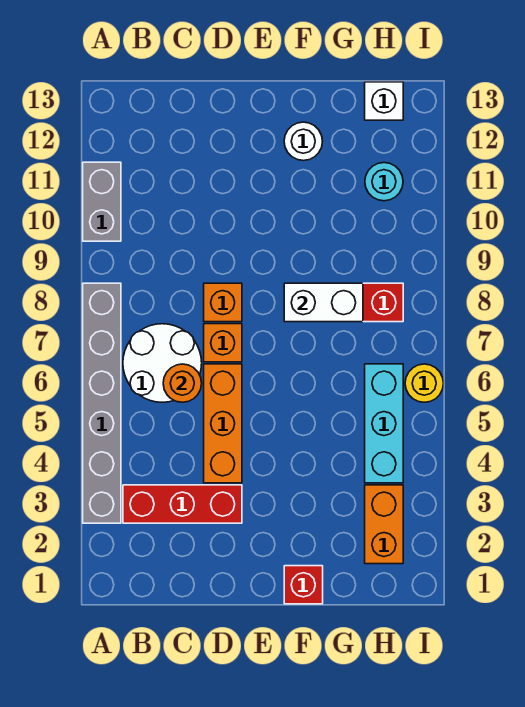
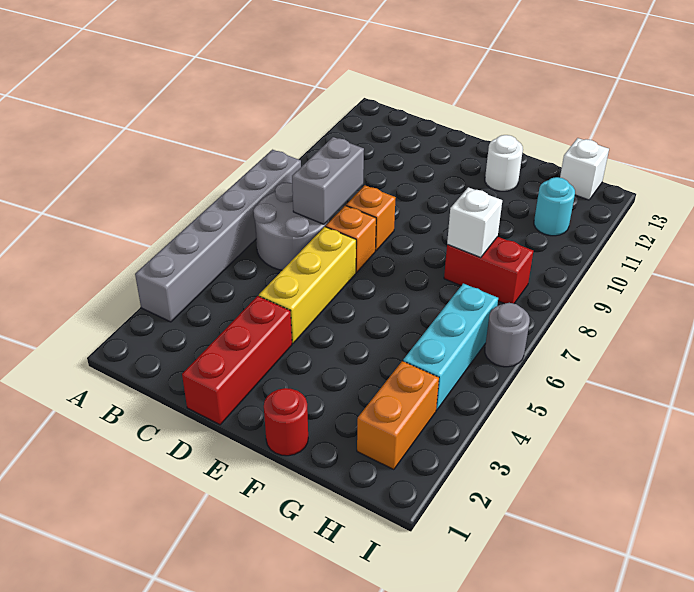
grey brick A10:A11 level 1 -> grey brick C7:C8 level 2
red brick B3:D3 level 1 -> red brick D1:D3 level 1
white round brick B6:C7 level 1 -> grey round brick B6:C7 level 1
orange round brick C6 level 2 -> none
orange brick D4:D6 level 1 -> yellow brick D4:D6 level 1
red brick F1 level 1 -> red round brick F1 level 1
white brick F8:G8 level 2 -> white brick G8 level 2
yellow round brick I6 level 1 -> grey round brick I6 level 1

